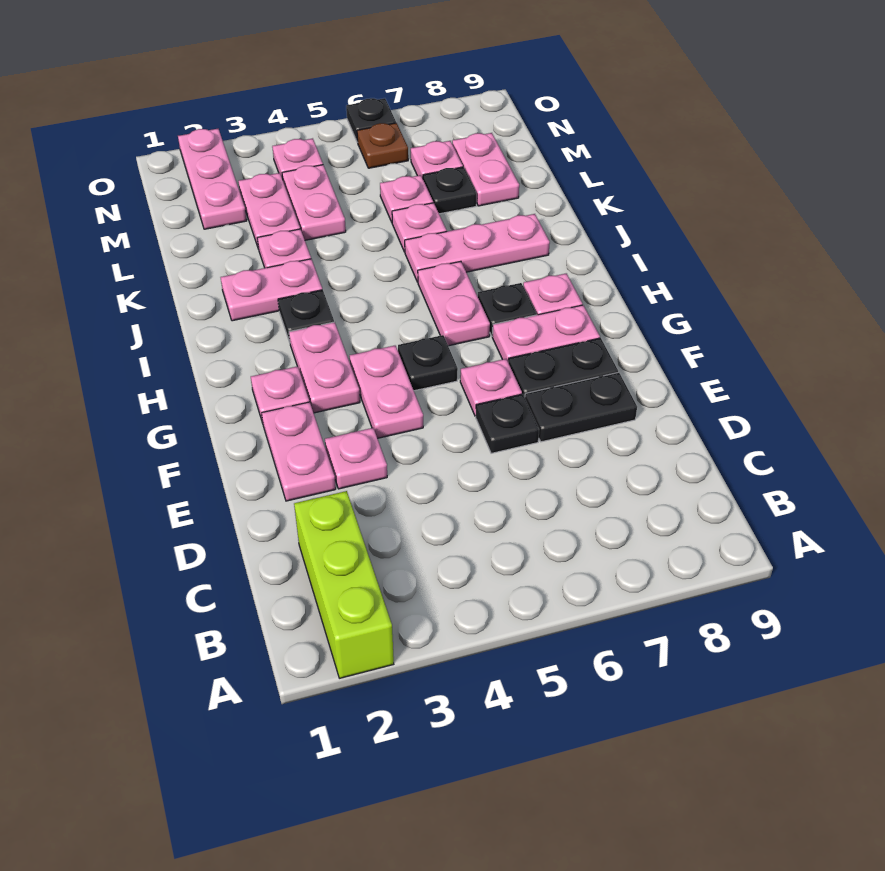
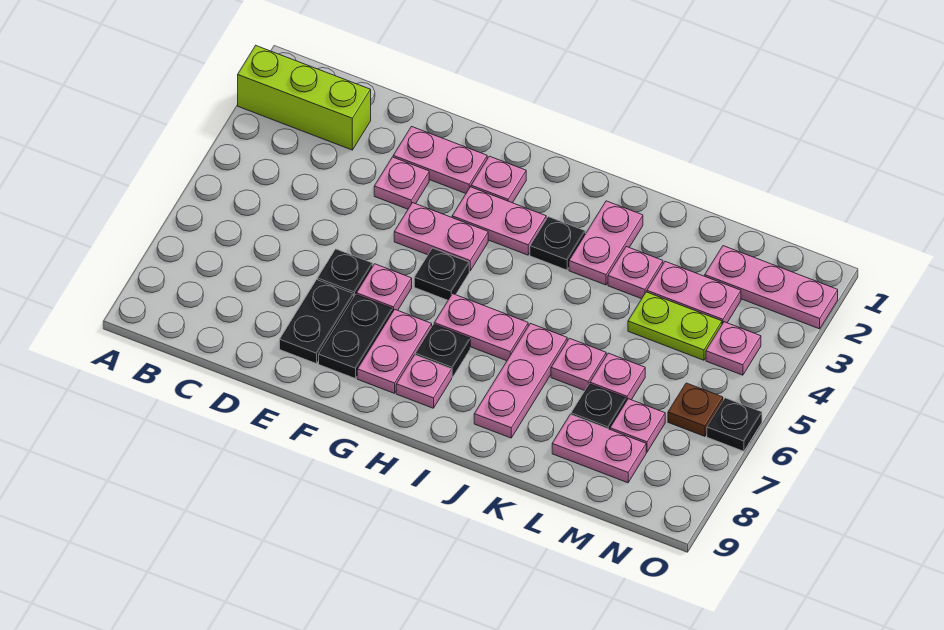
pink plate L4:M4 level 1 -> lime plate L4:M4 level 1

